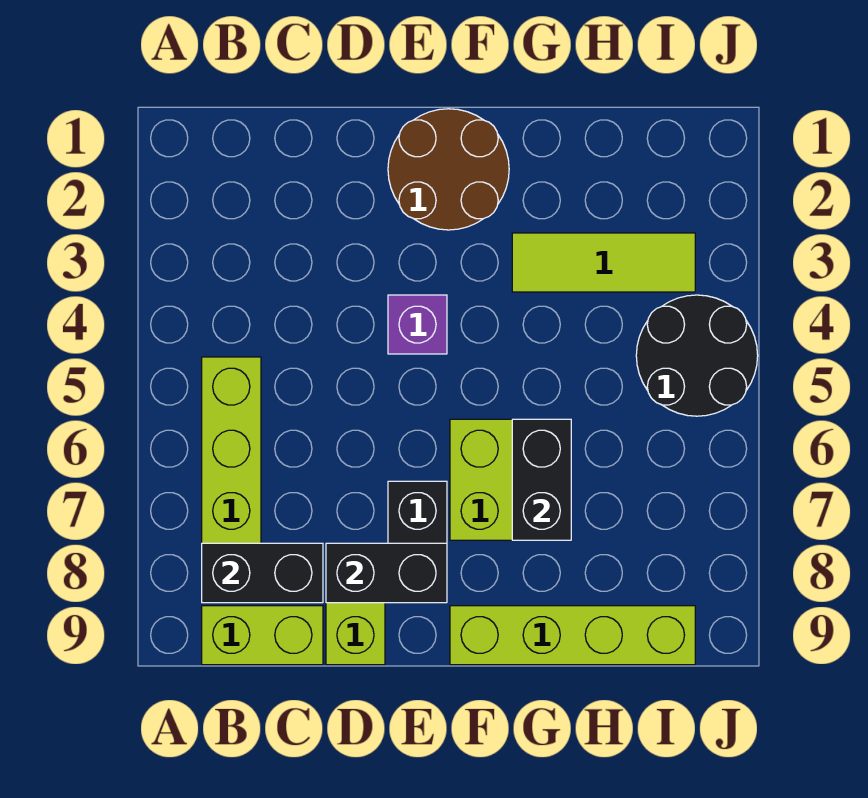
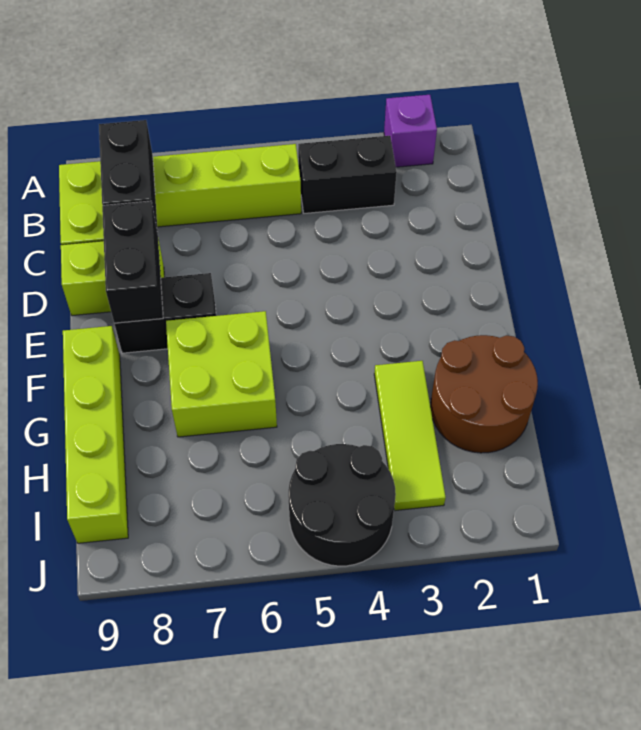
brown round brick E1:F2 level 1 -> brown round brick G1:H2 level 1
purple brick E4 level 1 -> purple brick A2 level 1
black brick G6:G7 level 2 -> black brick B3:B4 level 1

